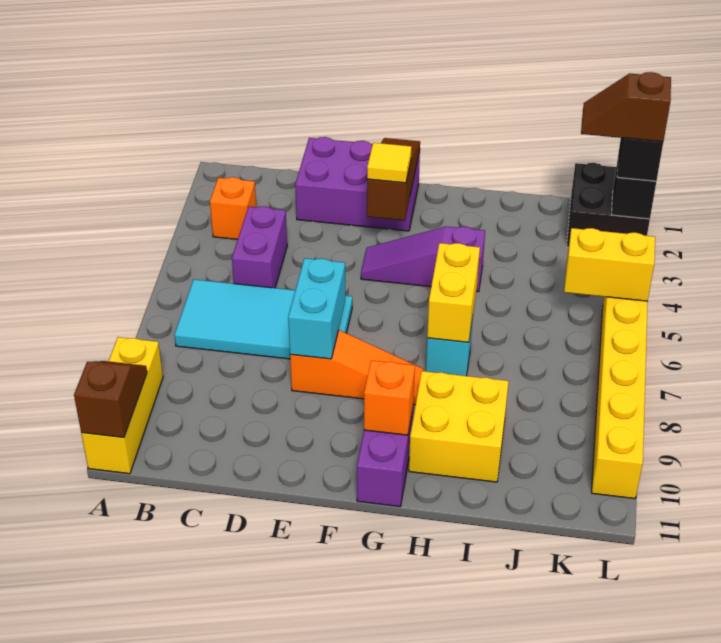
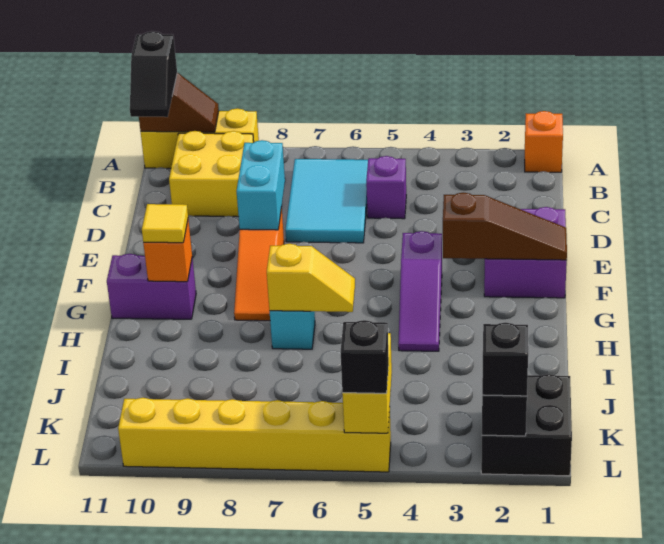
none -> black slope A11:B11 level 3 top A
orange brick B3 level 1 -> orange brick A1 level 1
cyan tile B6:E7 level 1 -> cyan tile B6:D7 level 1
purple brick C4:C5 level 1 -> purple brick C5 level 1
purple brick D1:F2 level 1 -> purple brick E1:F2 level 1
cyan brick E7:E8 level 2 -> cyan brick D8:E8 level 2
yellow tile F3 level 3 -> yellow tile G10 level 3
purple slope F4:H4 level 1 top H -> purple slope F4:H4 level 1 top F
yellow brick H6:H7 level 2 -> yellow slope H6:H7 level 2 top 7
yellow brick H9:I10 level 1 -> yellow brick B9:C10 level 1
brown slope K2:L2 level 4 top L -> none
none -> black brick L5 level 3

